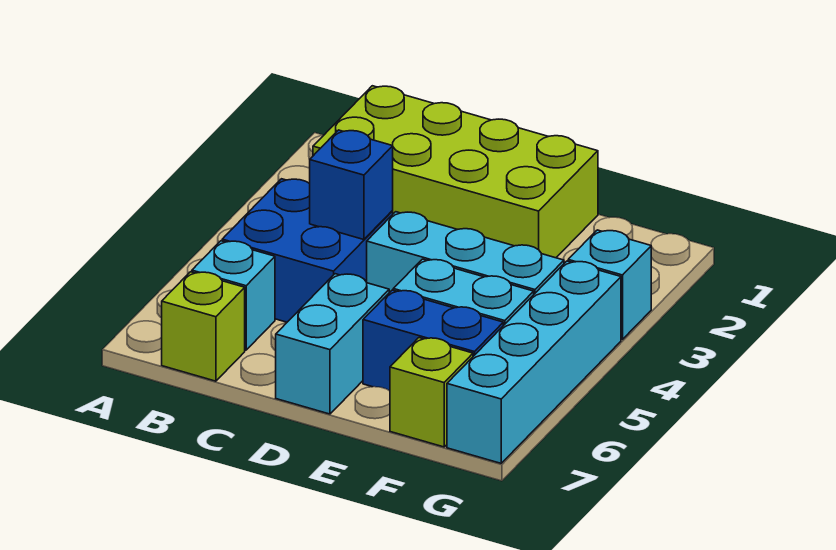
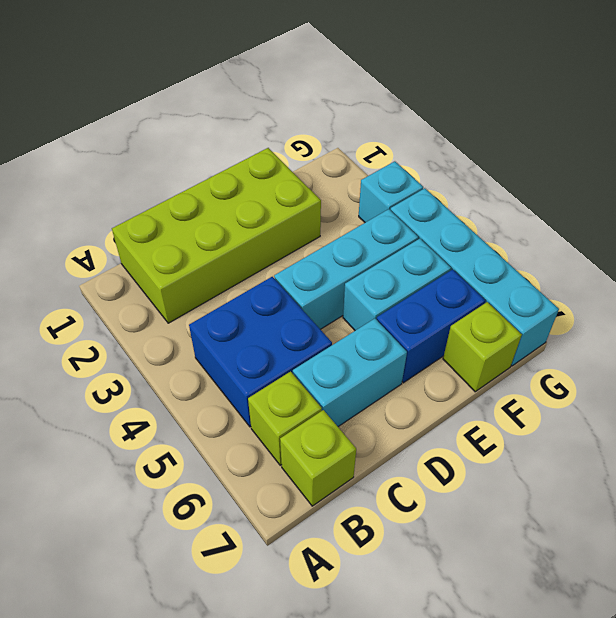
cyan brick B6 level 1 -> lime brick B6 level 1
blue brick C4 level 2 -> none
cyan brick D6:D7 level 1 -> cyan brick C6:D6 level 1

